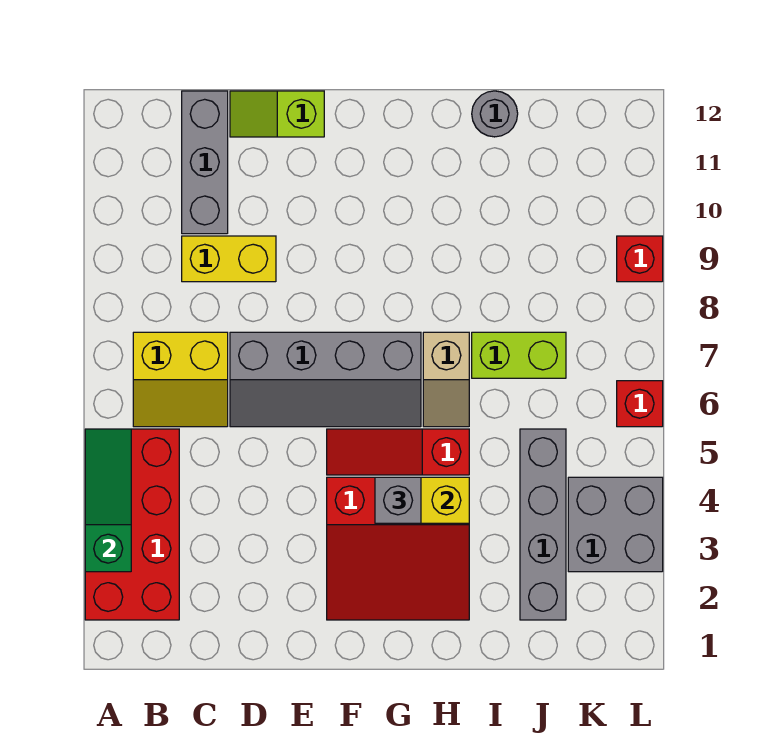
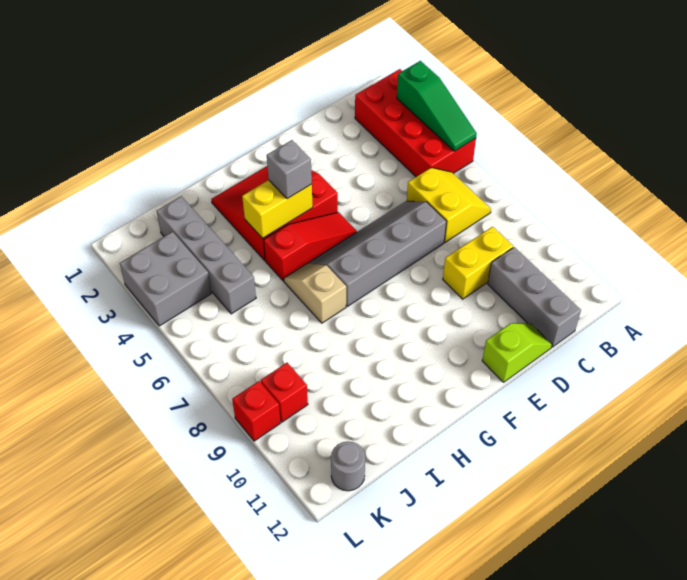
yellow slope B6:C7 level 1 top 7 -> yellow slope B6:C7 level 1 top C
lime brick I7:J7 level 1 -> none
grey round brick I12 level 1 -> grey round brick K12 level 1
red brick L6 level 1 -> red brick K9 level 1

